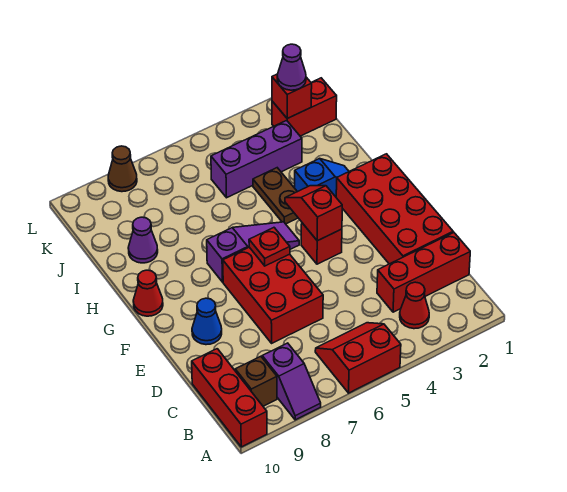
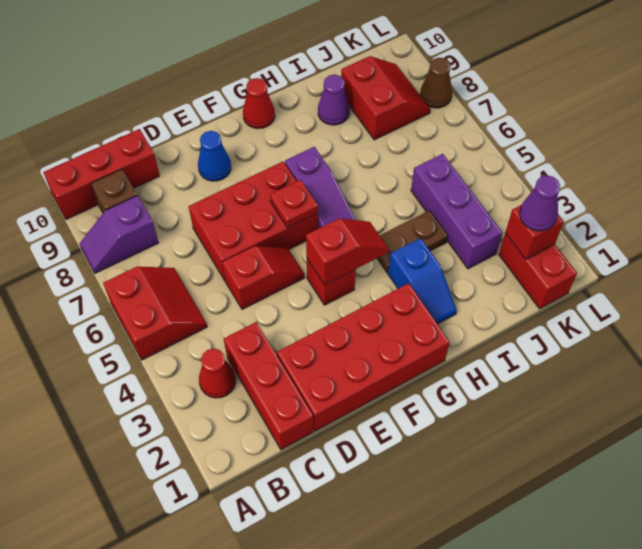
none -> red slope D5:E5 level 1 top D
none -> red slope J8:K9 level 1 top J

